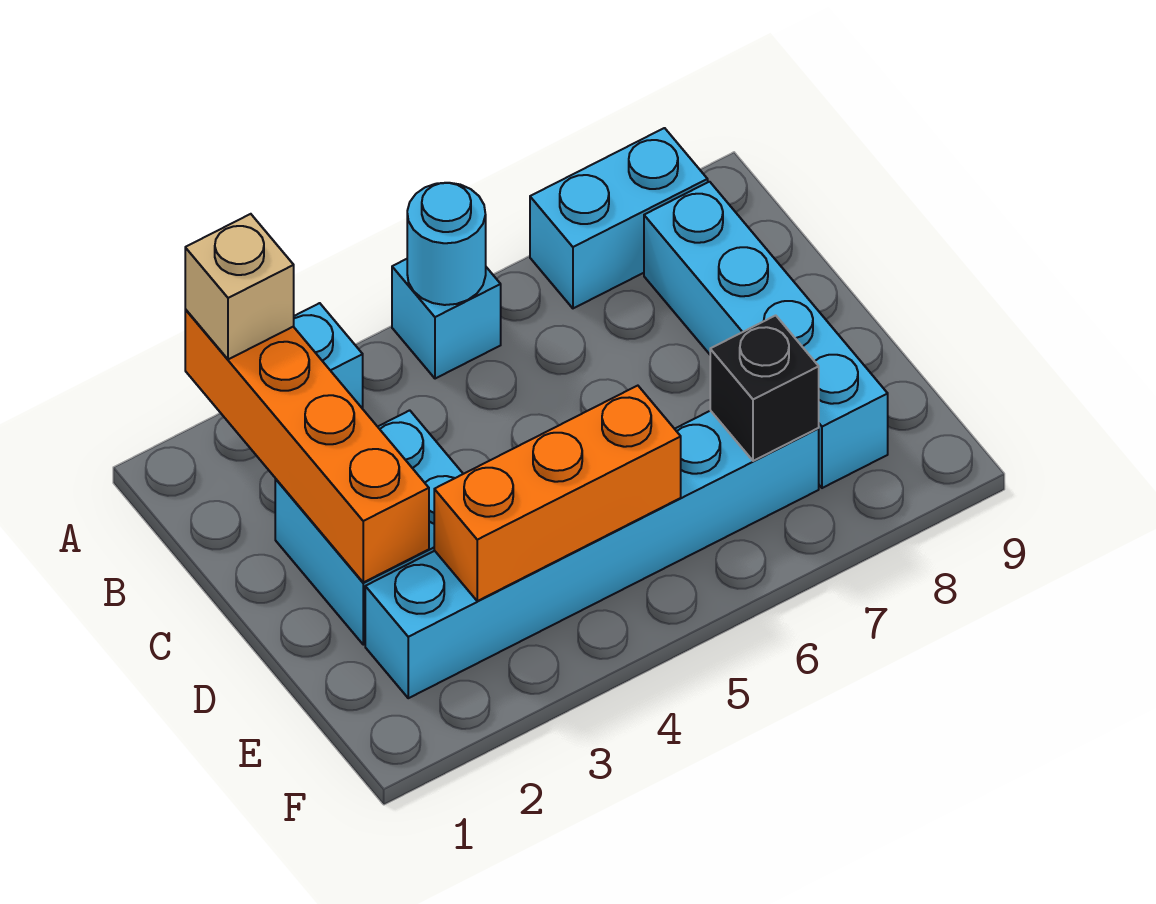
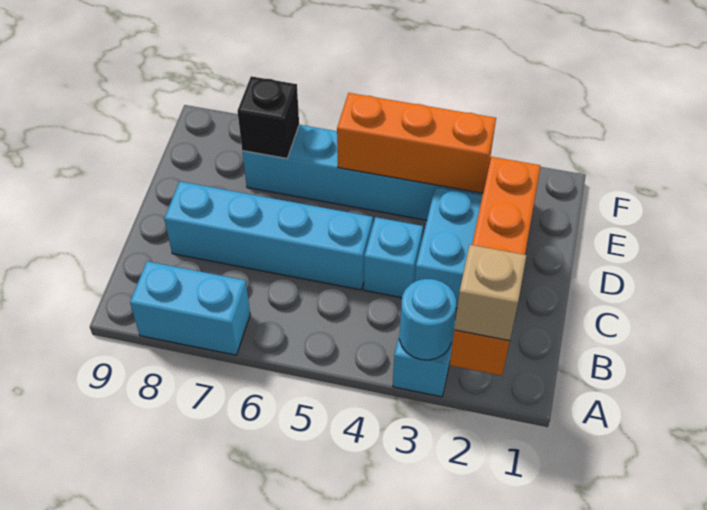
cyan brick A5 level 1 -> cyan brick C4 level 1
cyan round brick A5 level 2 -> cyan round brick A3 level 2
cyan brick B8:E8 level 1 -> cyan brick C5:C8 level 1

